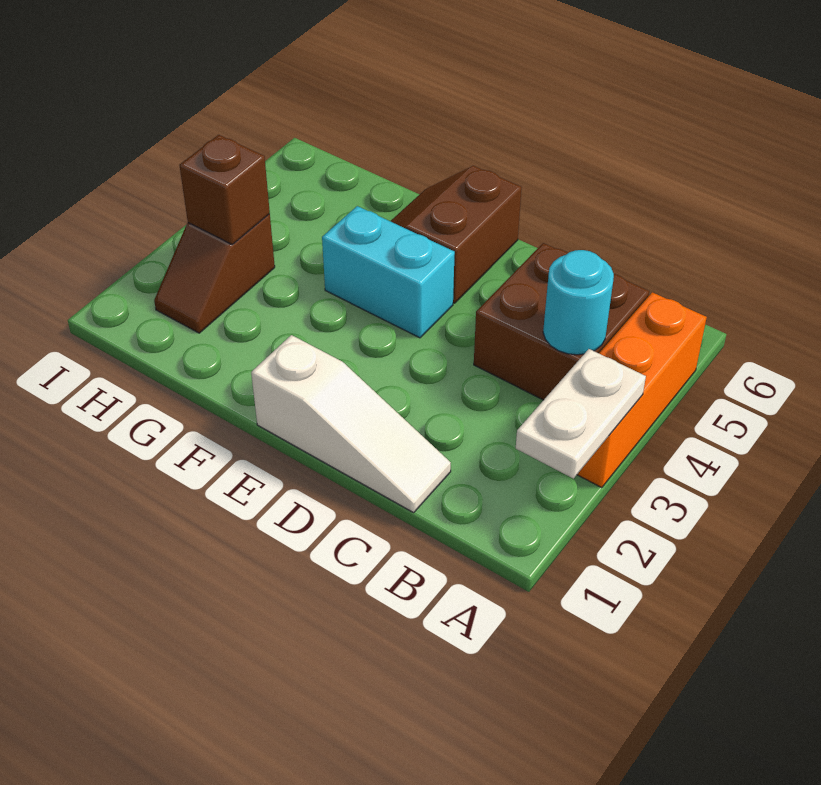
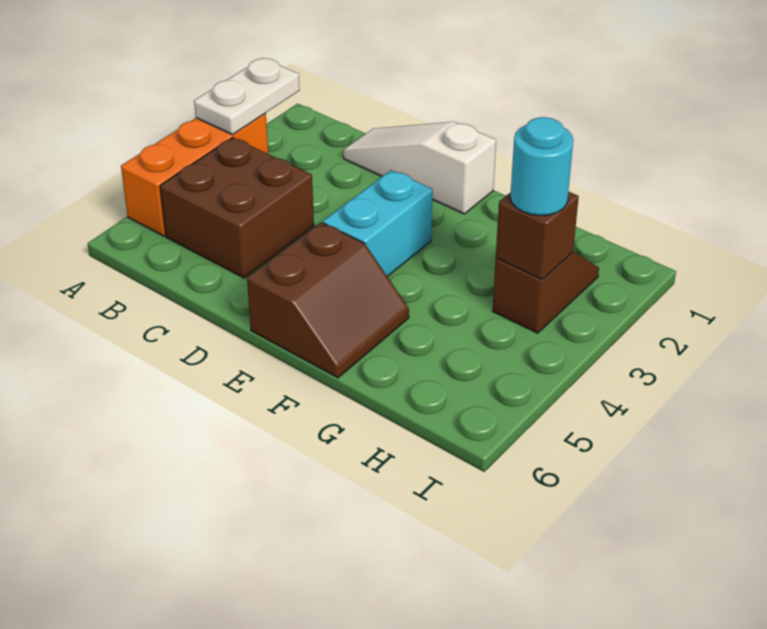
cyan round brick B4 level 2 -> cyan round brick H3 level 3
cyan brick E4:F4 level 1 -> cyan brick E3:E4 level 1

